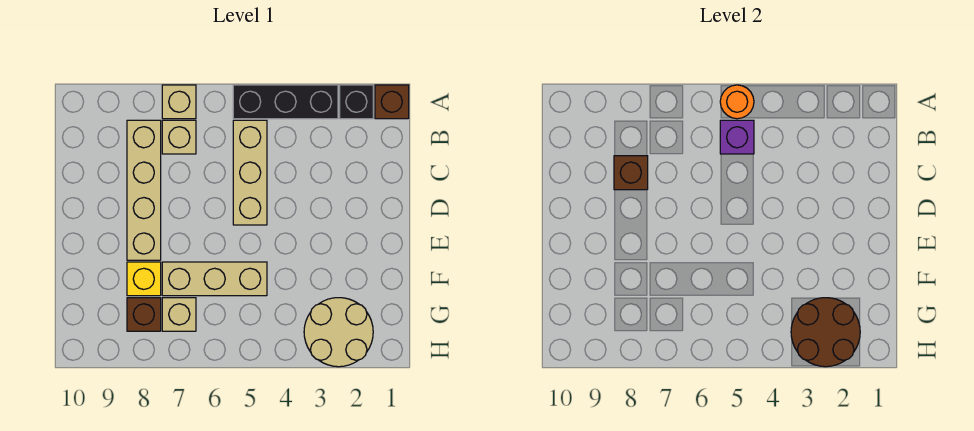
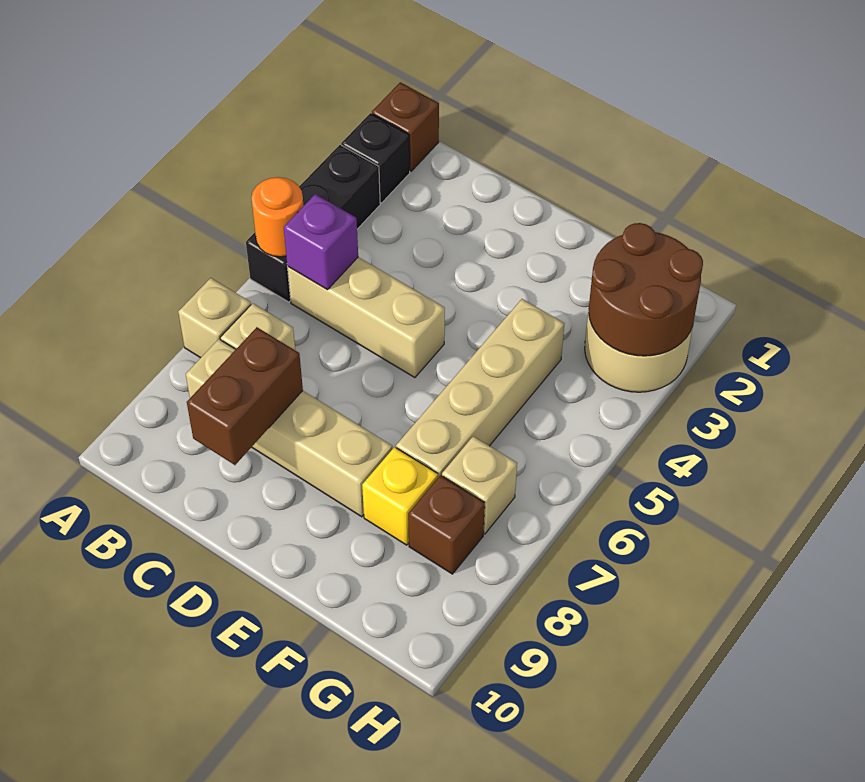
brown brick C8 level 2 -> brown brick C8:C9 level 2
tan brick F5:F7 level 1 -> tan brick F4:F7 level 1

